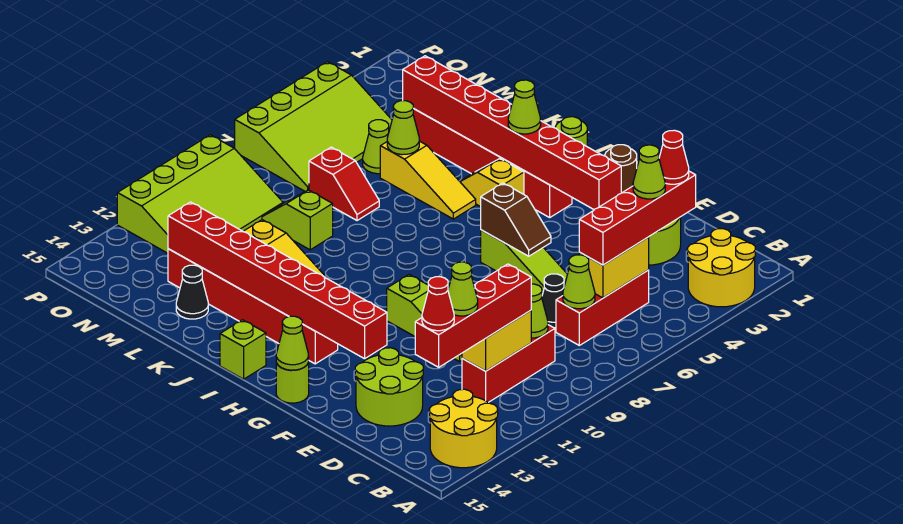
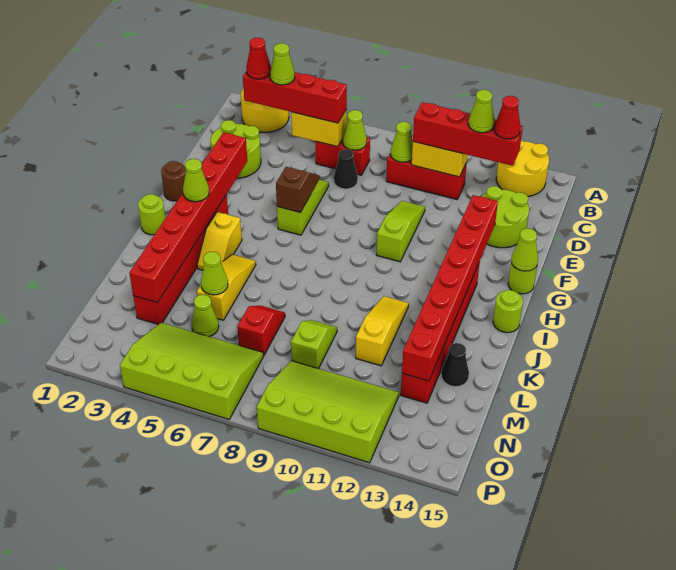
red brick C5:C7 level 1 -> red brick C6:C7 level 1
lime brick I15 level 1 -> lime round brick I15 level 1
lime slope L9:M9 level 1 top L -> lime slope L9:M9 level 1 top M

